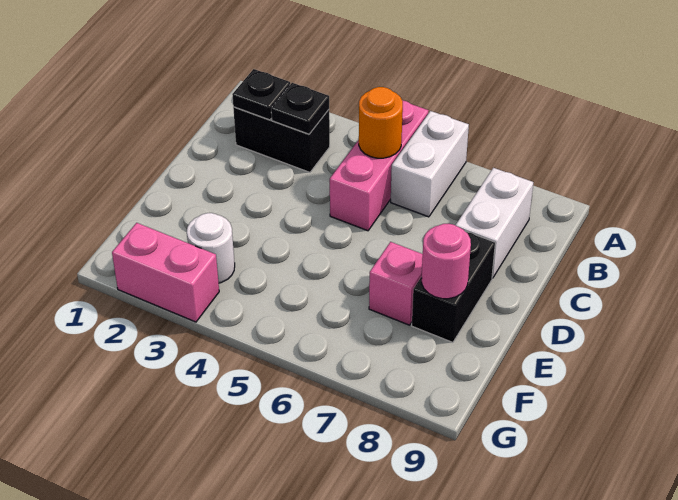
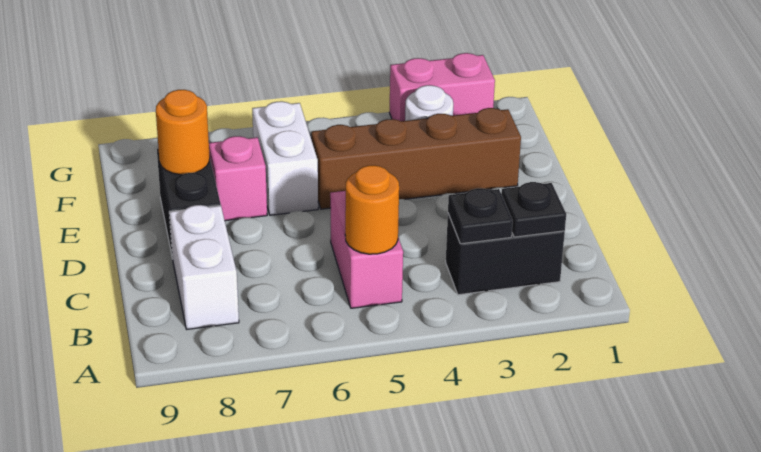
pink brick A5:C5 level 1 -> pink brick B5:C5 level 1
white brick A6:B6 level 1 -> white brick E6:F6 level 1
none -> brown brick E2:E5 level 1
pink round brick E8 level 2 -> orange round brick E8 level 2

